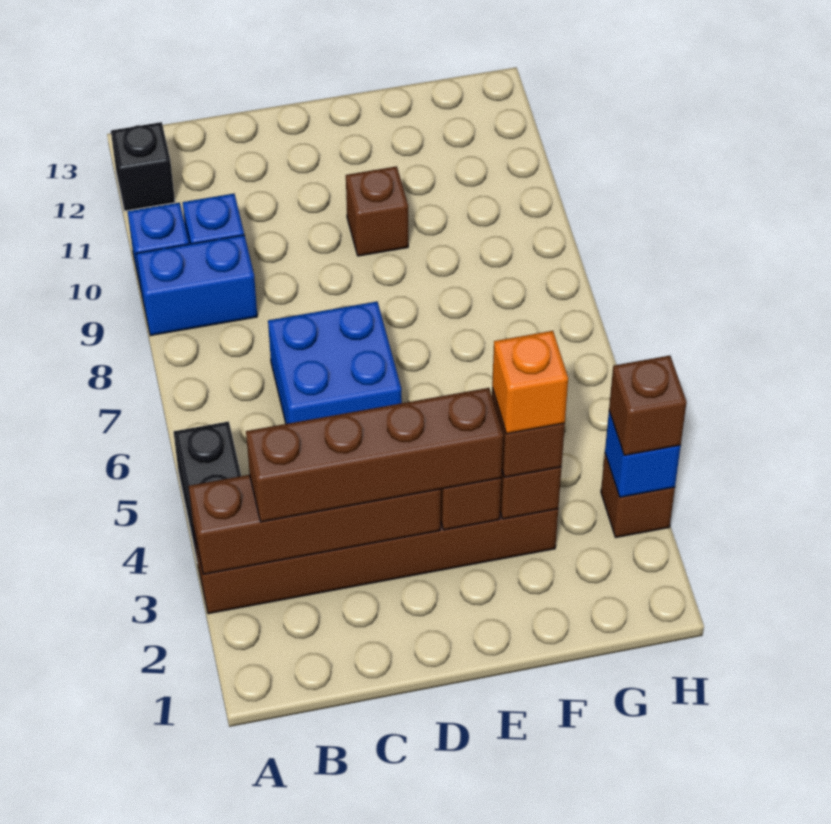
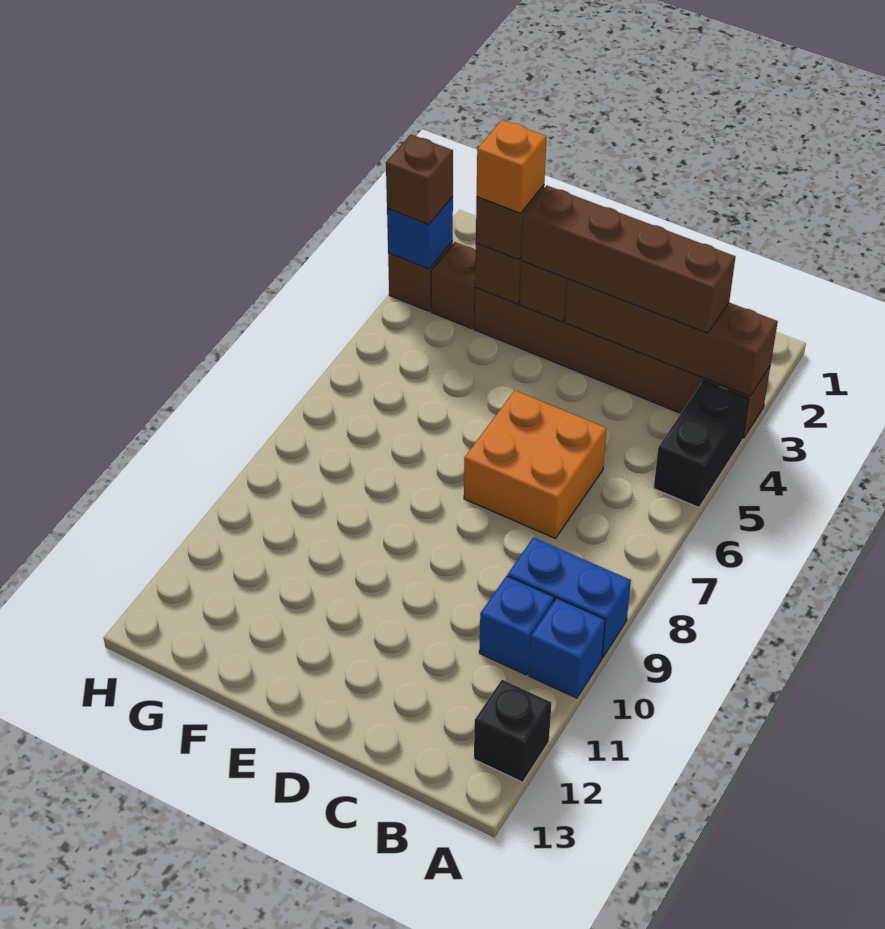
blue brick C6:D7 level 1 -> orange brick C6:D7 level 1
brown brick E10 level 1 -> brown brick G3 level 1

